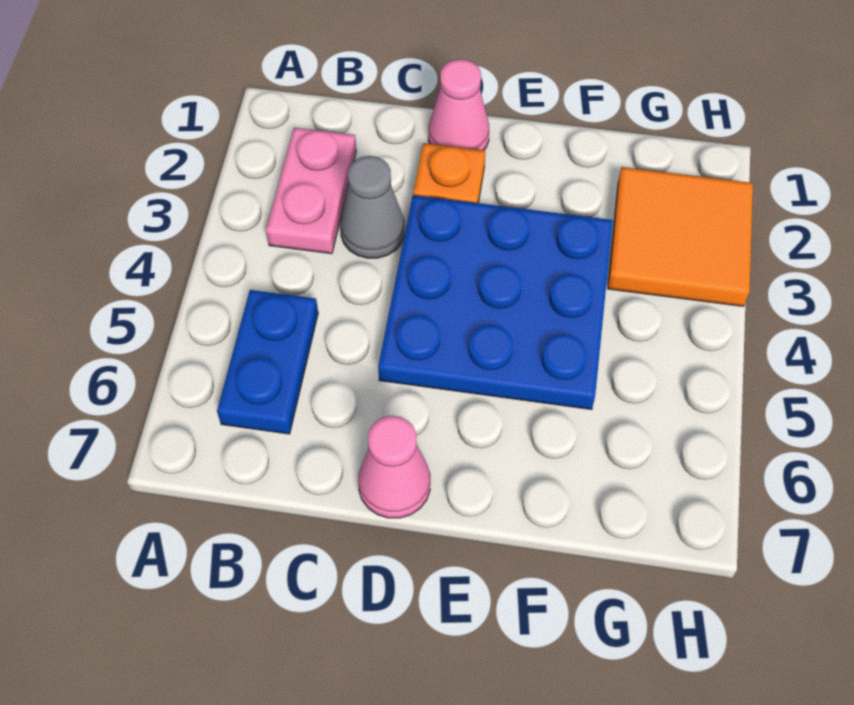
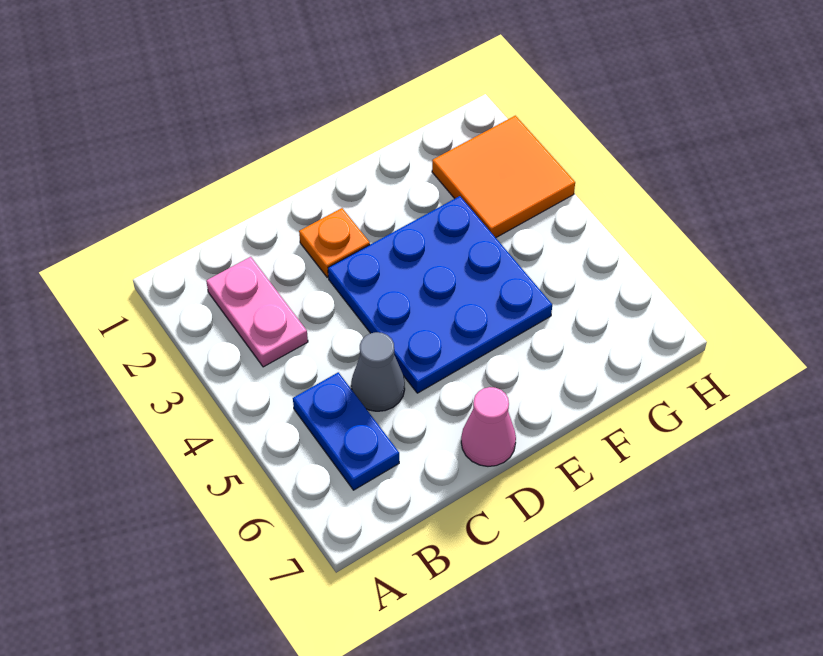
grey cone C3 level 1 -> grey cone C5 level 1
pink cone D1 level 1 -> none

